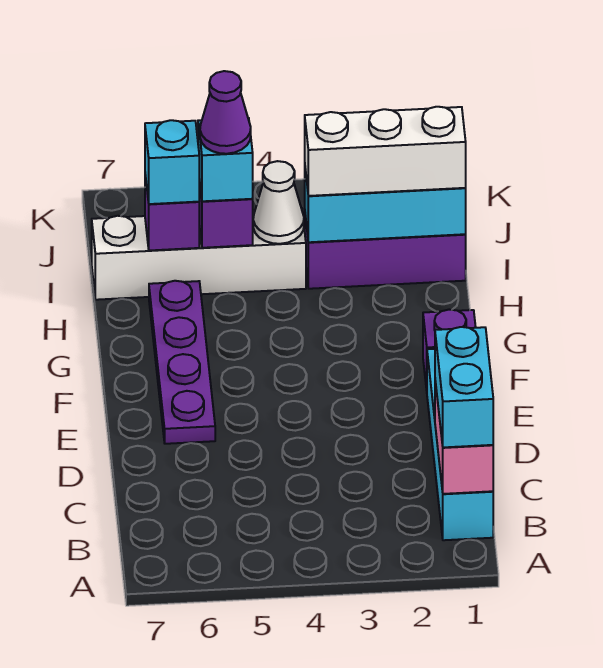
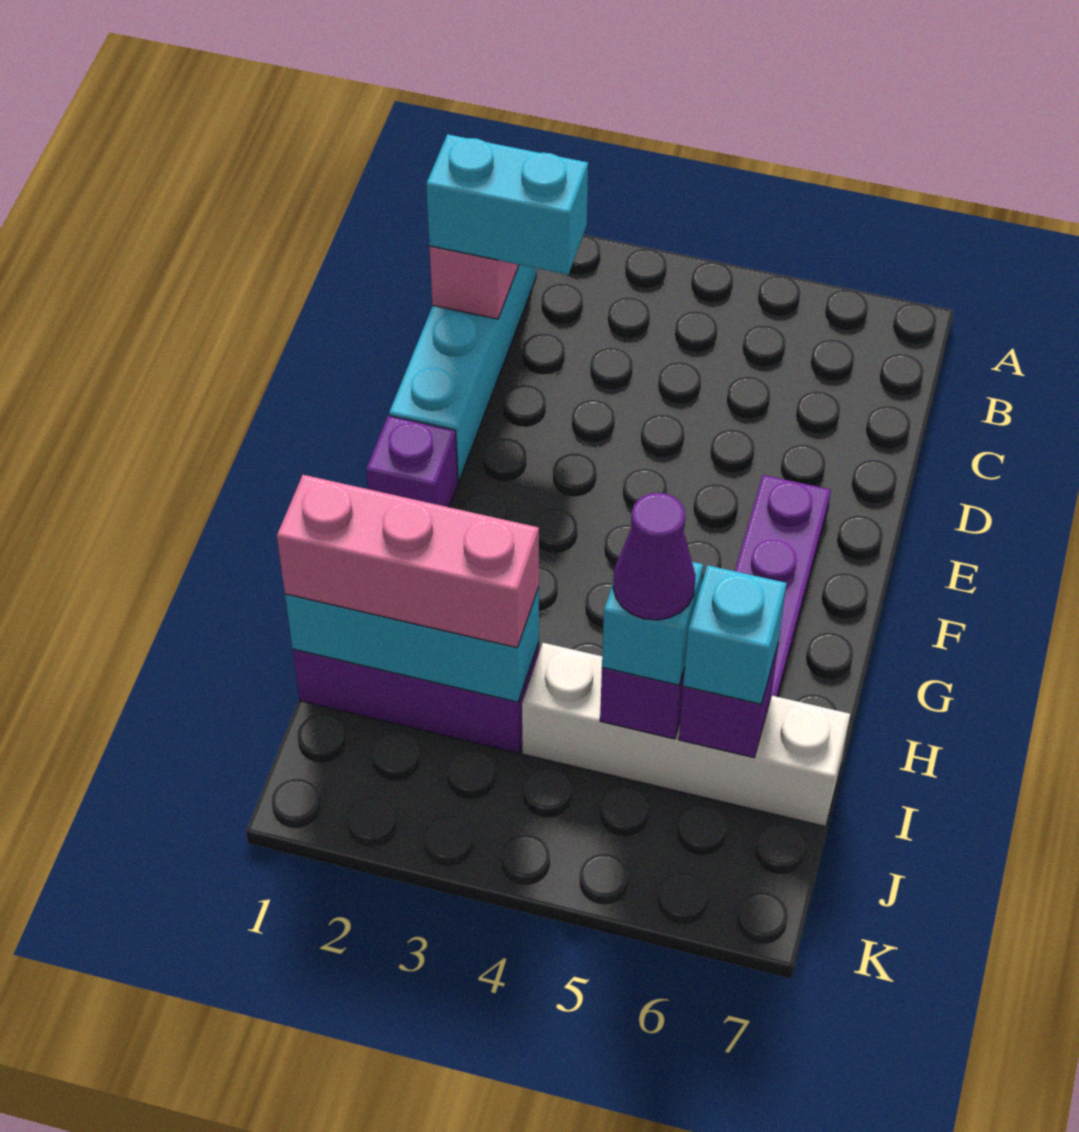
cyan brick B1:C1 level 3 -> cyan brick C1:C2 level 3
white brick I1:I3 level 3 -> pink brick I1:I3 level 3
white cone I4 level 2 -> none

